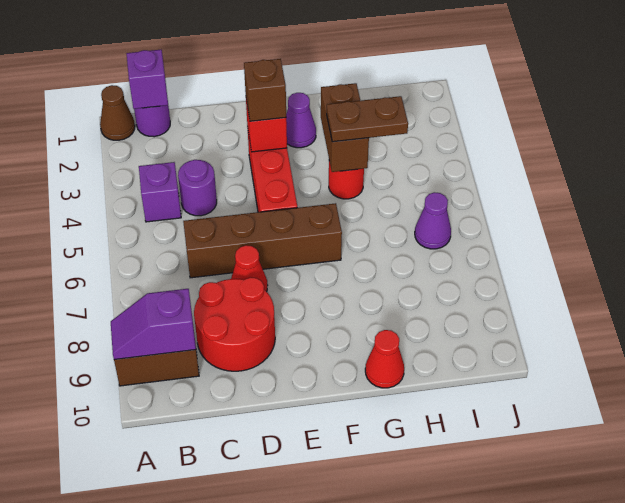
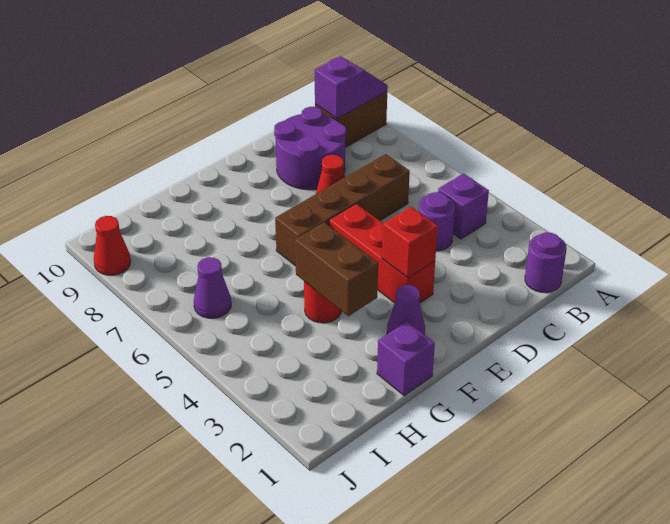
brown cone A1 level 1 -> none
purple brick B1 level 2 -> purple brick G1 level 1
red round brick C8:D9 level 1 -> purple round brick C8:D9 level 1
brown brick E3 level 3 -> none
brown plate G4:H4 level 3 -> none
red cone G10 level 1 -> red cone J9 level 1

